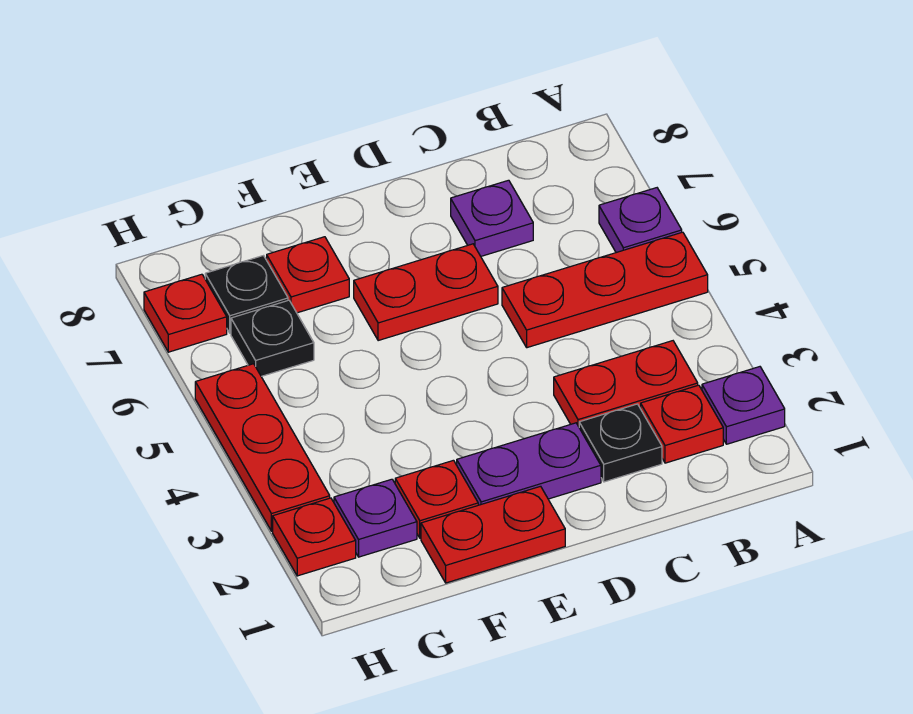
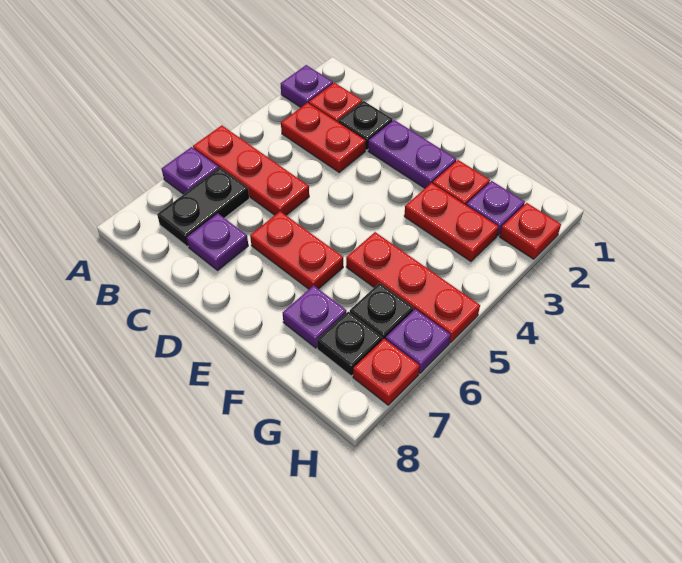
none -> black plate B6:B7 level 1
red plate E1:F1 level 1 -> red plate F3:G3 level 1
red plate F7 level 1 -> purple plate F7 level 1
red plate H3:H5 level 1 -> red plate F5:H5 level 1
none -> purple plate H6 level 1

